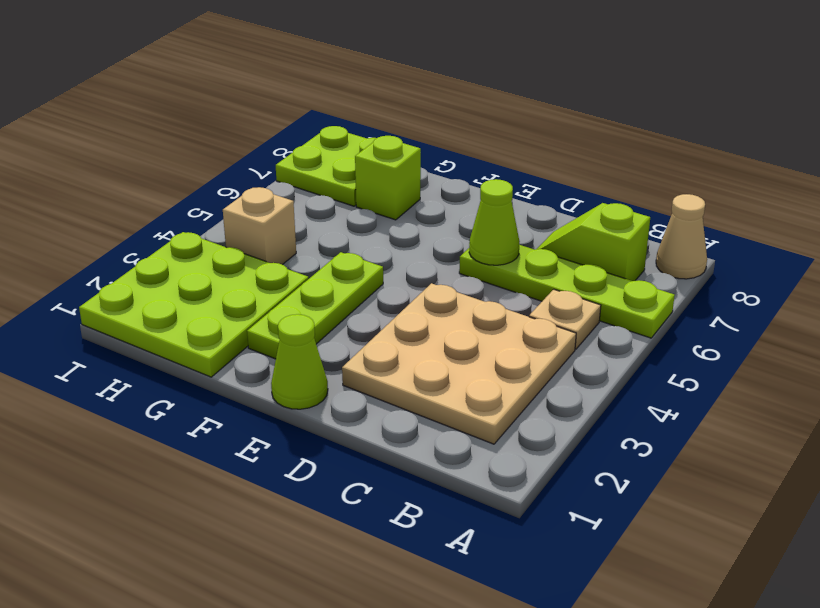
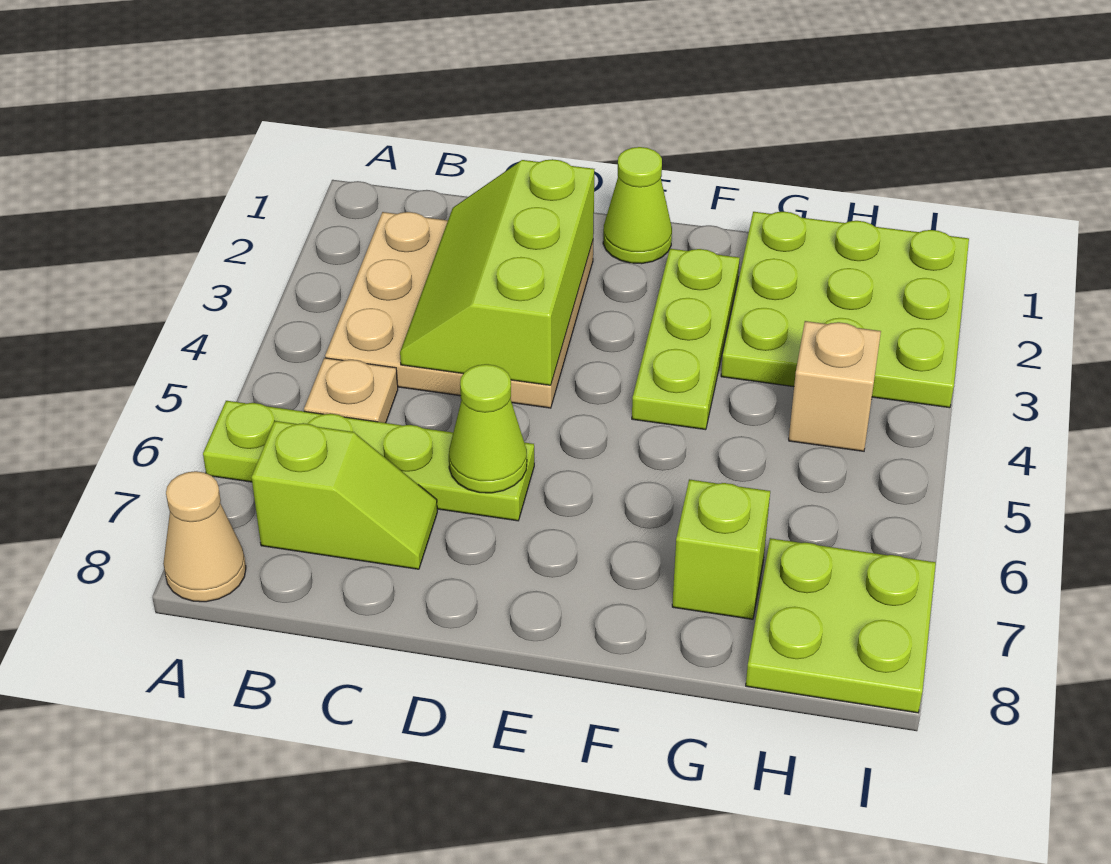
none -> lime slope C2:D4 level 2 top D

